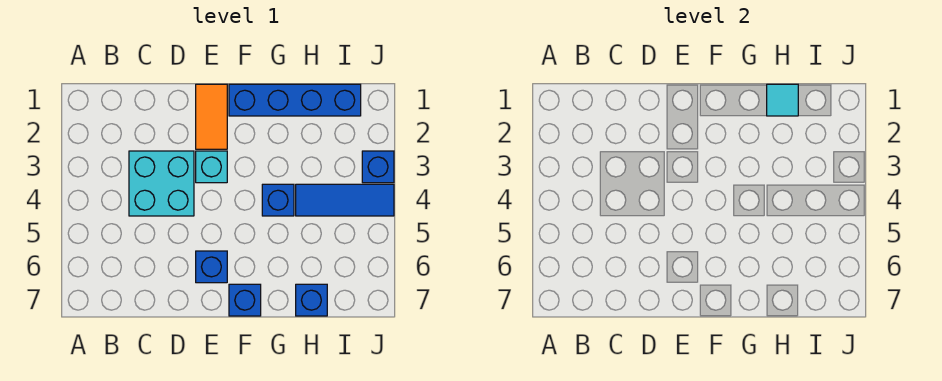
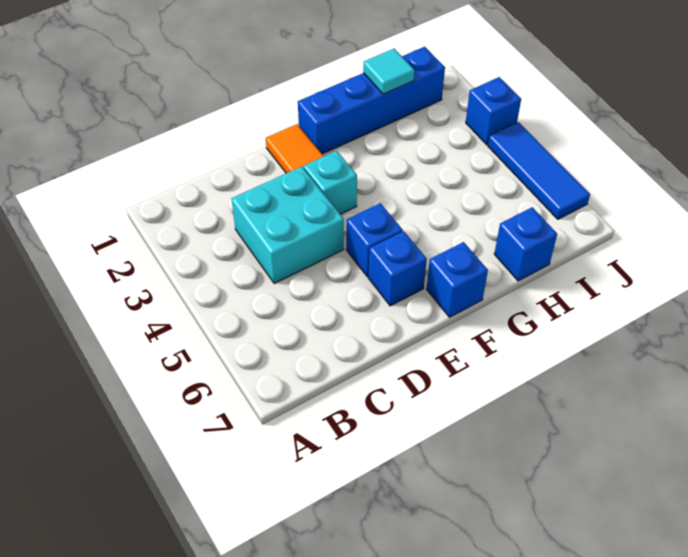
blue brick G4 level 1 -> blue brick E5 level 1
blue tile H4:J4 level 1 -> blue tile J4:J6 level 1

